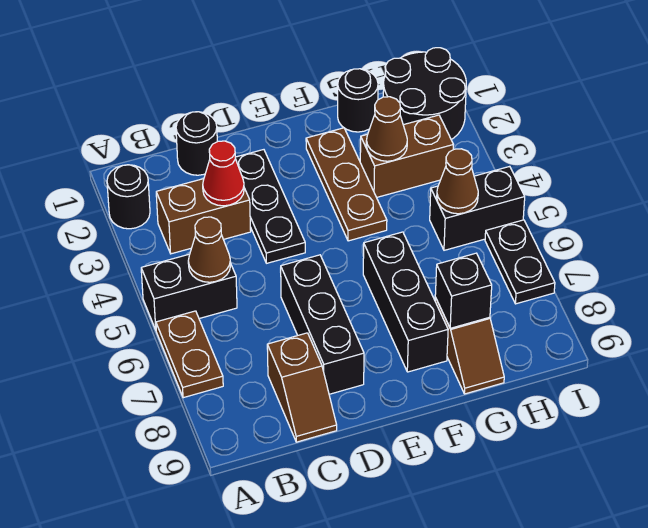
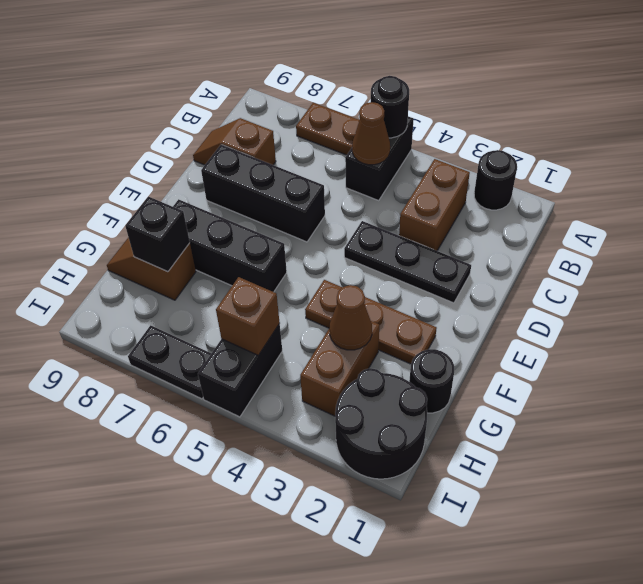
black round brick C1 level 1 -> black round brick A5 level 2
red cone C3 level 2 -> none
brown cone H5 level 2 -> brown brick H5 level 2

